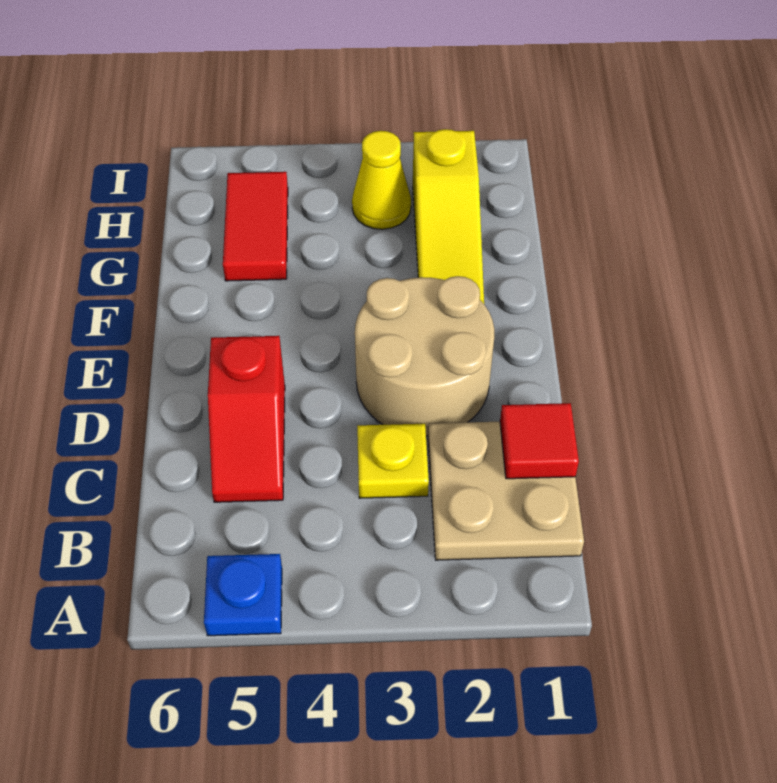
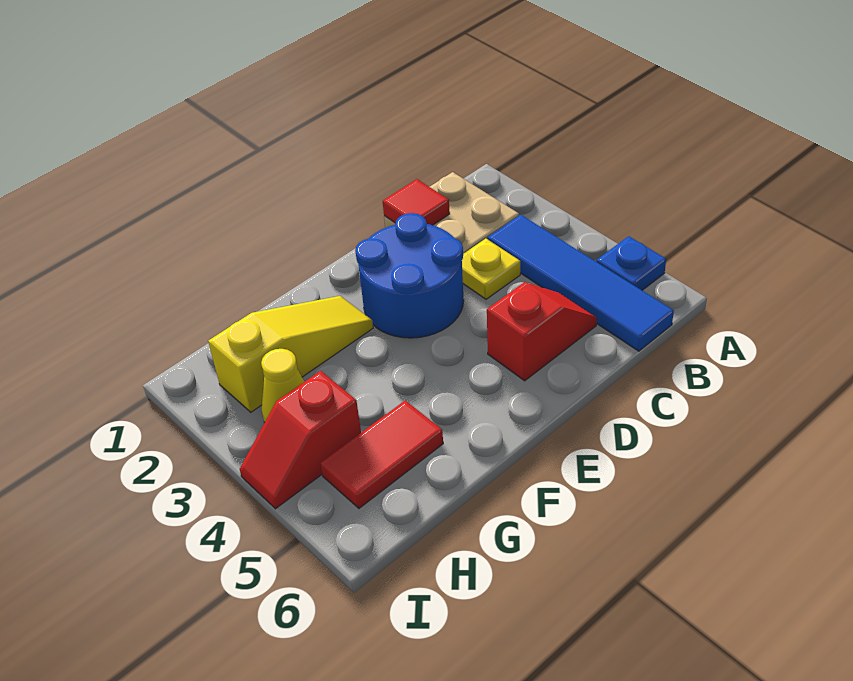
none -> blue tile B3:B6 level 1
tan round brick D2:E3 level 1 -> blue round brick D2:E3 level 1
none -> red slope H4:I4 level 1 top H

